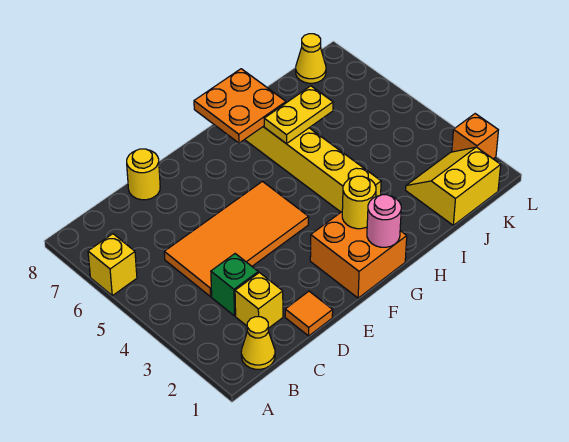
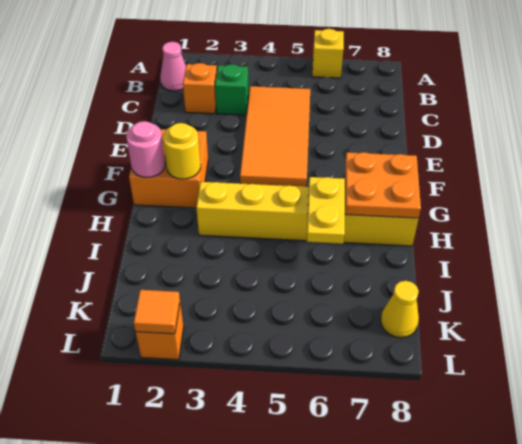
yellow cone B1 level 1 -> pink cone B1 level 1
yellow brick C2 level 1 -> orange brick C2 level 1
orange tile D1 level 1 -> orange tile L2 level 2
yellow round brick D8 level 1 -> none
yellow slope J1:K2 level 1 top 1 -> none

